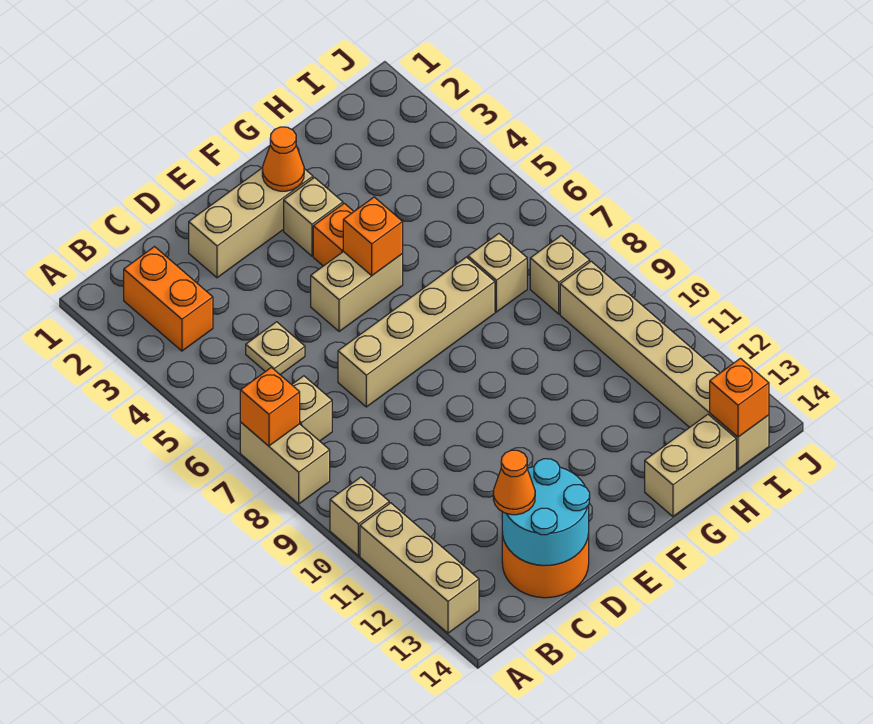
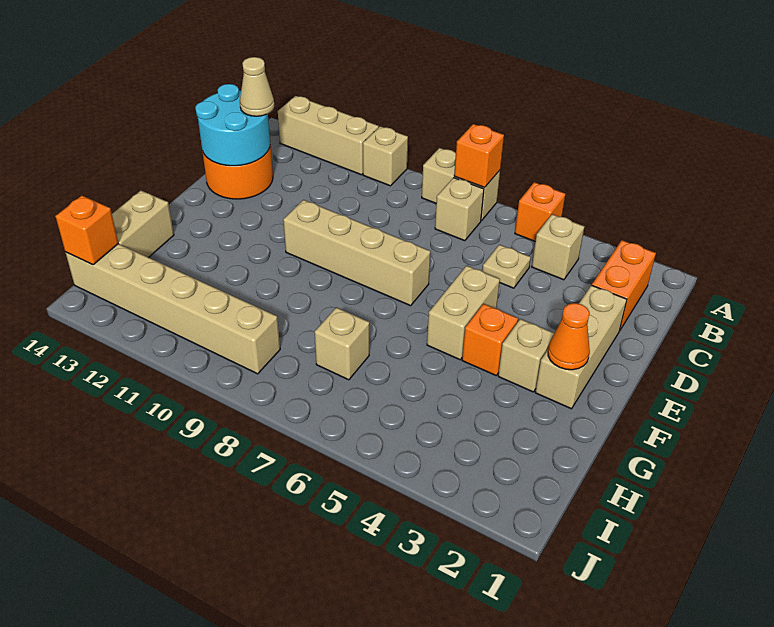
orange brick B2:B3 level 1 -> orange brick B2:C2 level 1
orange cone C13 level 3 -> tan cone C13 level 3
tan brick D7:G7 level 1 -> tan brick E7:E10 level 1
orange brick F5 level 2 -> orange brick A5 level 1
tan brick I8 level 1 -> tan brick B4 level 1

